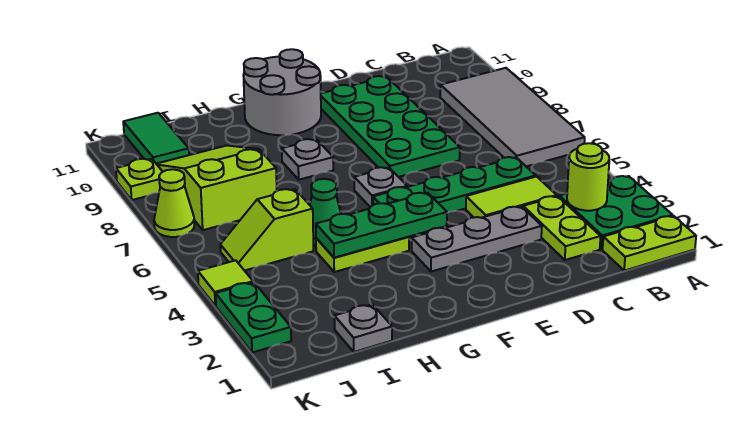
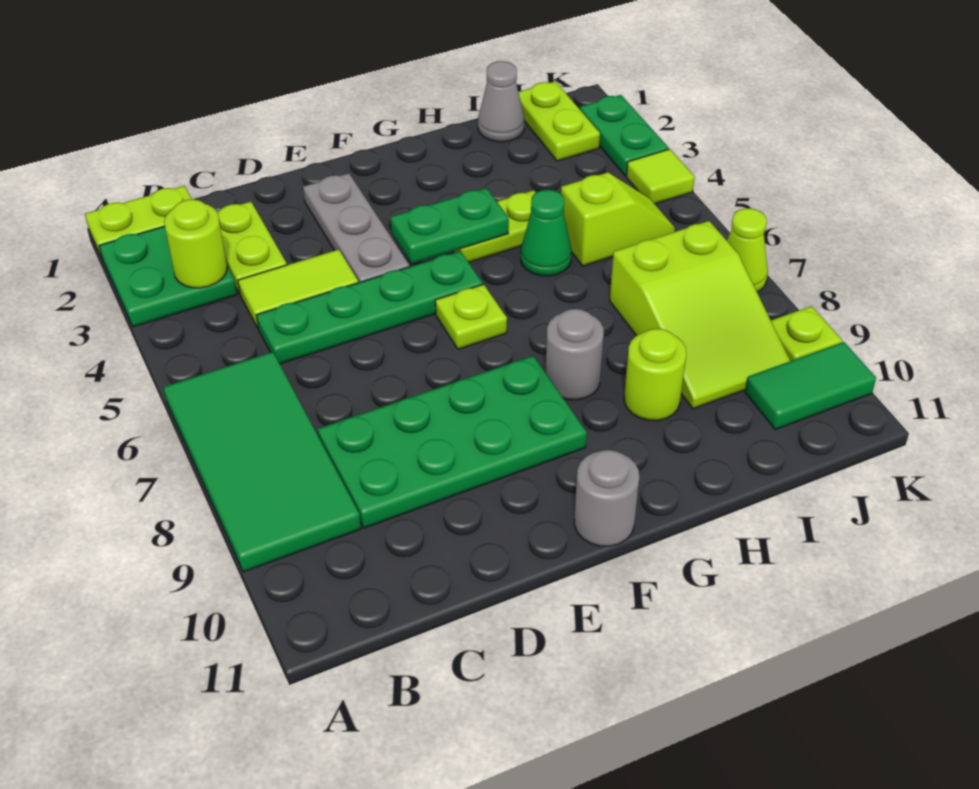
grey tile A6:B9 level 1 -> green tile A6:B9 level 1
grey plate D3:F3 level 1 -> grey plate E2:E4 level 1
green plate D7:E10 level 1 -> green plate C8:F9 level 1
green plate F4:H4 level 2 -> green plate F4:G4 level 2
grey plate F6 level 1 -> lime plate F6 level 1
grey round brick F10:G11 level 1 -> grey round brick F11 level 1
grey plate G8 level 1 -> grey round brick G8 level 1
none -> lime round brick H9 level 1
grey plate I1 level 1 -> grey cone I1 level 1
none -> lime plate J1:J2 level 1
green tile J10:J11 level 1 -> green tile J10:K10 level 1

